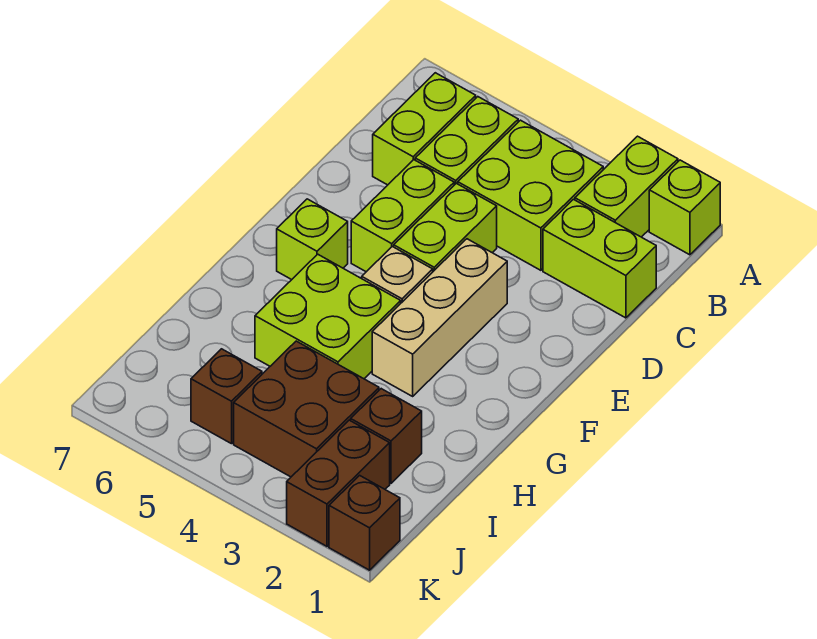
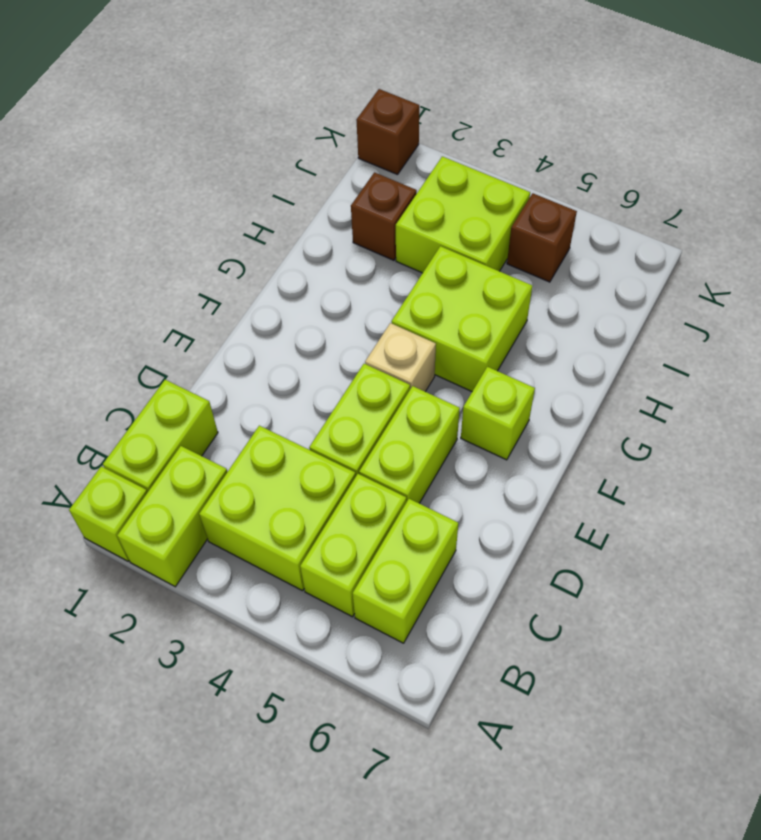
lime brick C1:C2 level 1 -> lime brick B1:C1 level 1
tan brick E3:G3 level 1 -> none
brown brick I3:J4 level 1 -> lime brick I3:J4 level 1
brown brick J2:K2 level 1 -> none

